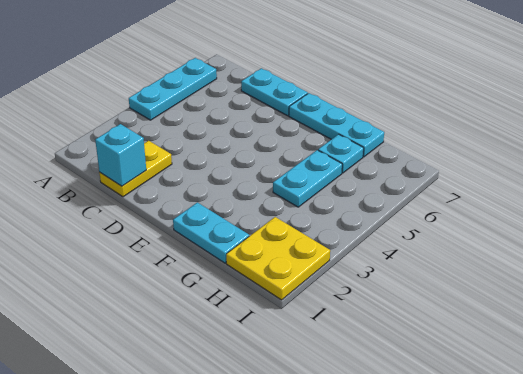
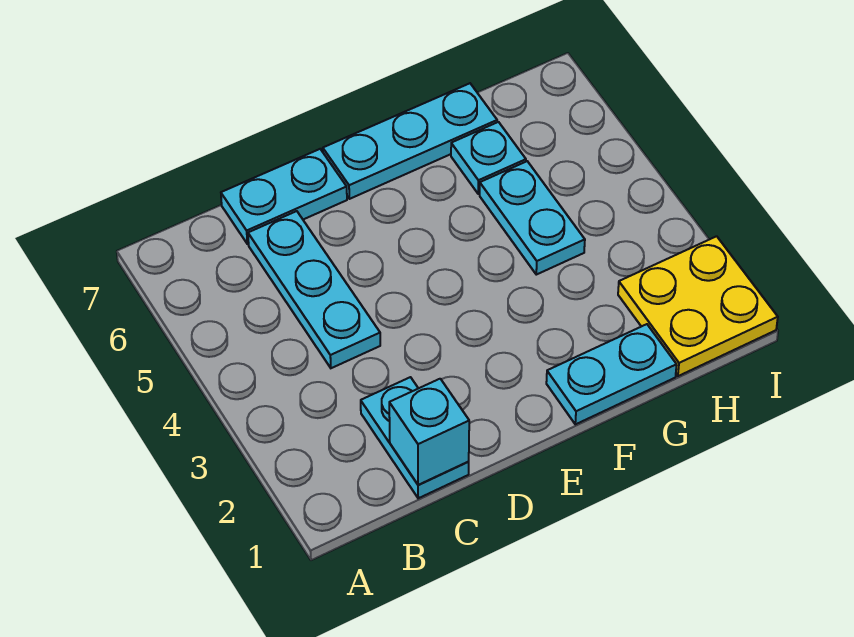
cyan plate A4:A6 level 1 -> cyan plate C4:C6 level 1
yellow plate C1:C2 level 1 -> cyan plate C1:C2 level 1

